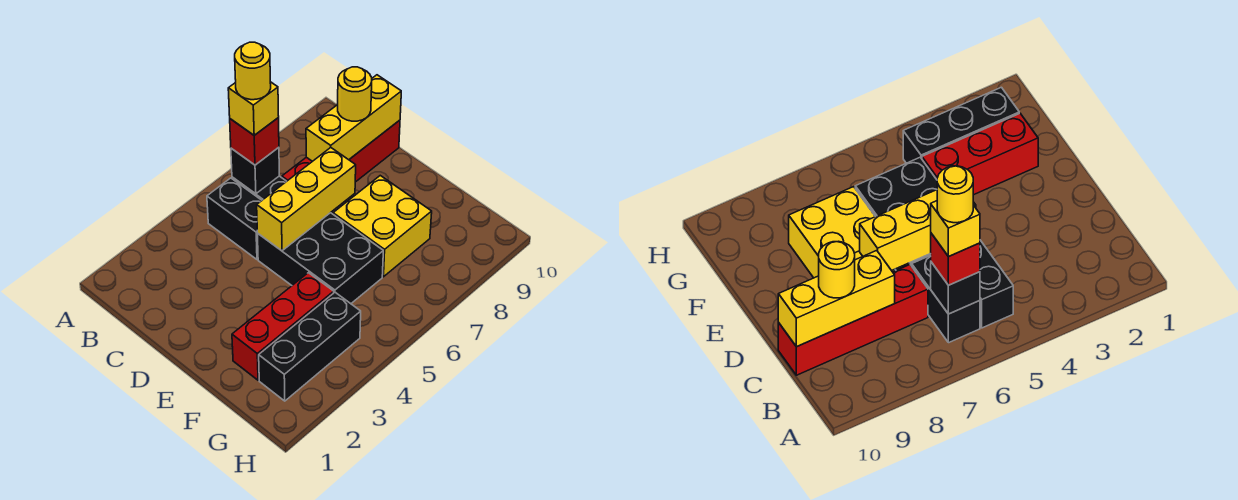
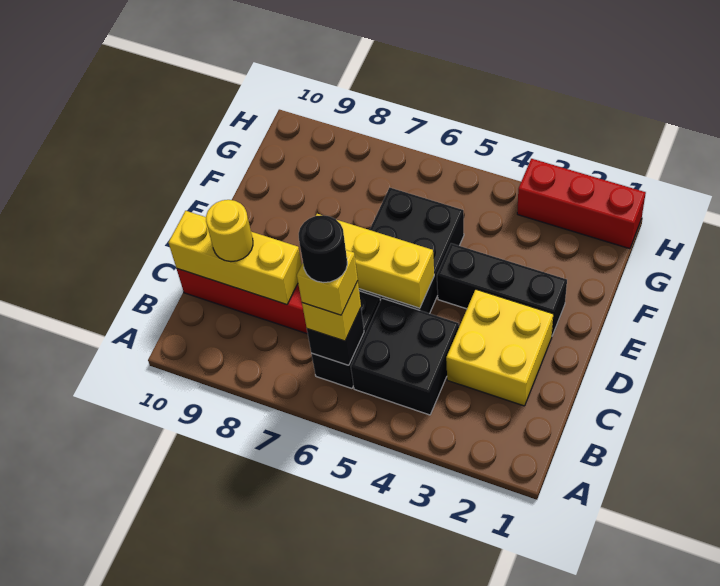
black brick B5:C5 level 1 -> black brick B4:C5 level 1
red brick B6 level 3 -> yellow brick B6 level 3
yellow round brick B6 level 5 -> black round brick B6 level 5
yellow brick E7:F8 level 1 -> yellow brick C2:D3 level 1
red brick F2:F4 level 1 -> red brick H1:H3 level 1
black brick G2:G4 level 1 -> black brick E2:E4 level 1

